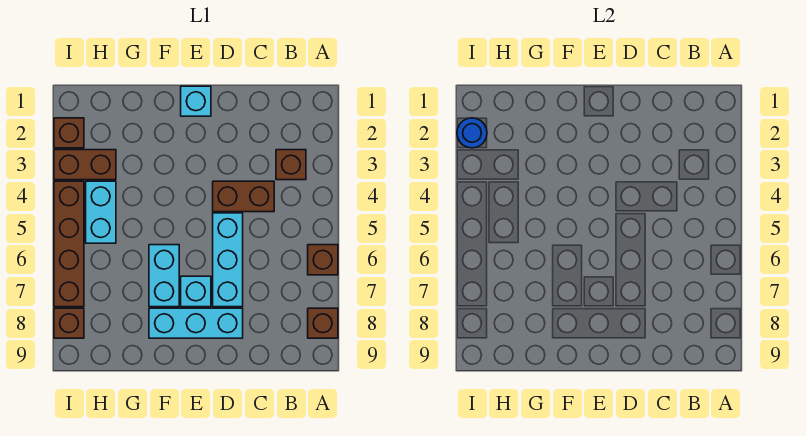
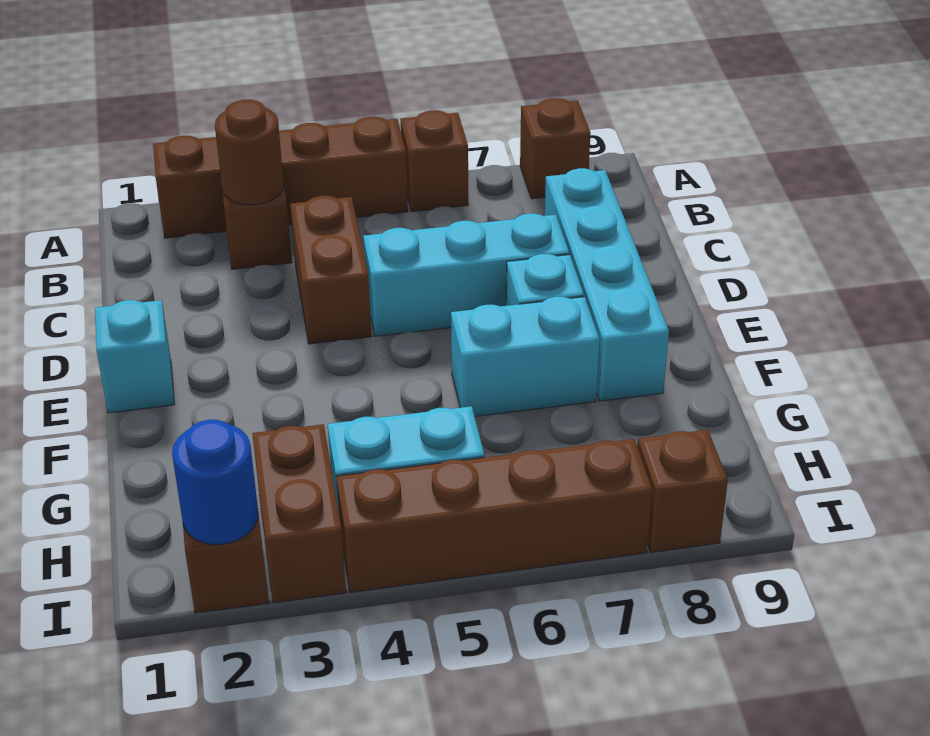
none -> brown brick A2:A5 level 1
none -> brown round brick B3 level 2
cyan brick D8:F8 level 1 -> cyan brick C8:F8 level 1

